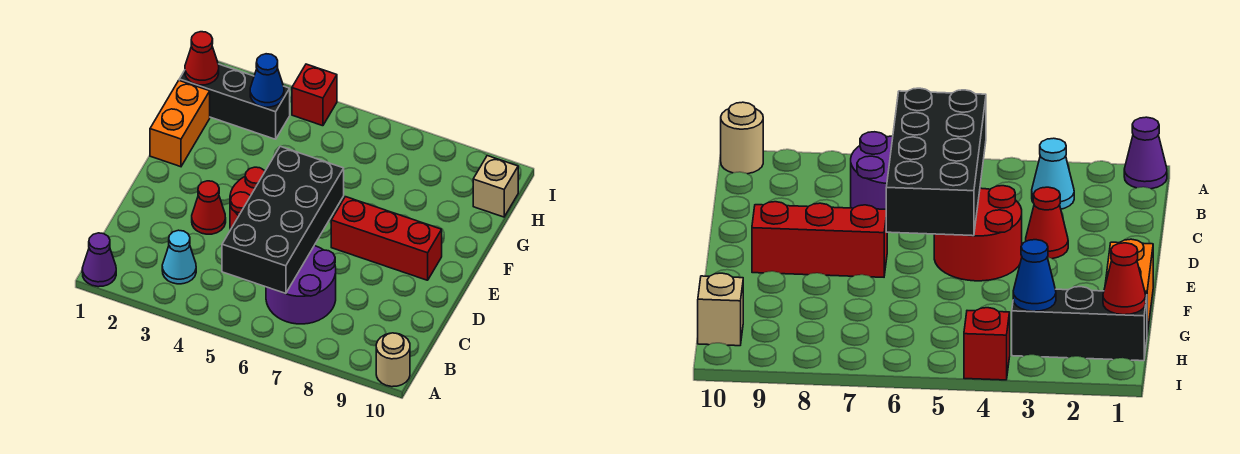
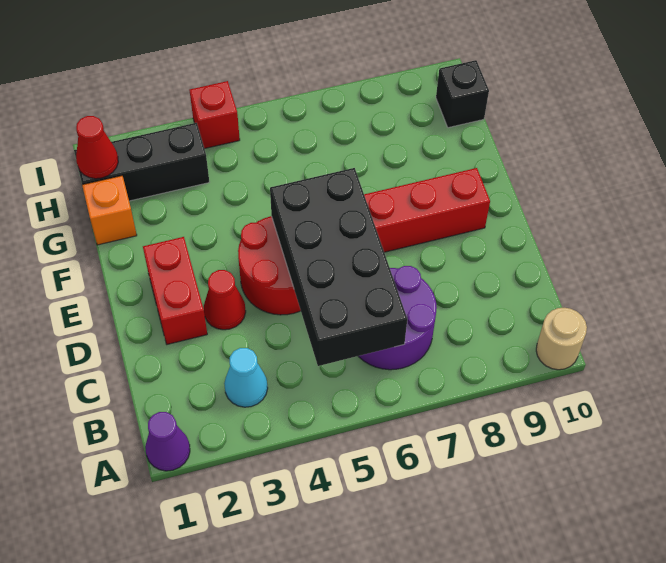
none -> red brick D2:E2 level 1
orange brick F1:G1 level 1 -> orange brick G1 level 1
blue cone H3 level 2 -> none
tan brick H10 level 1 -> black brick H10 level 1

